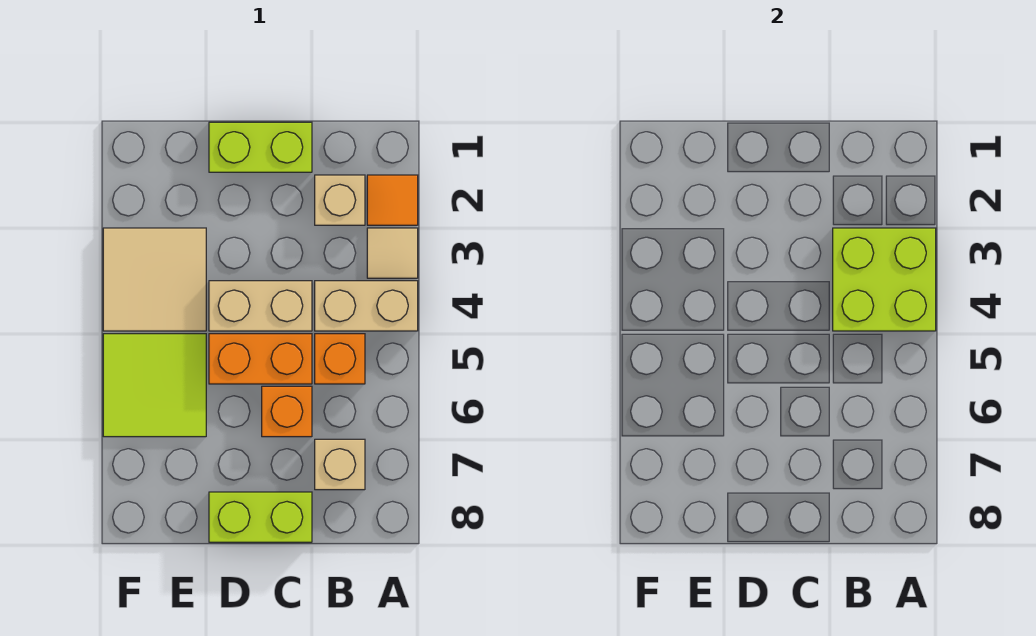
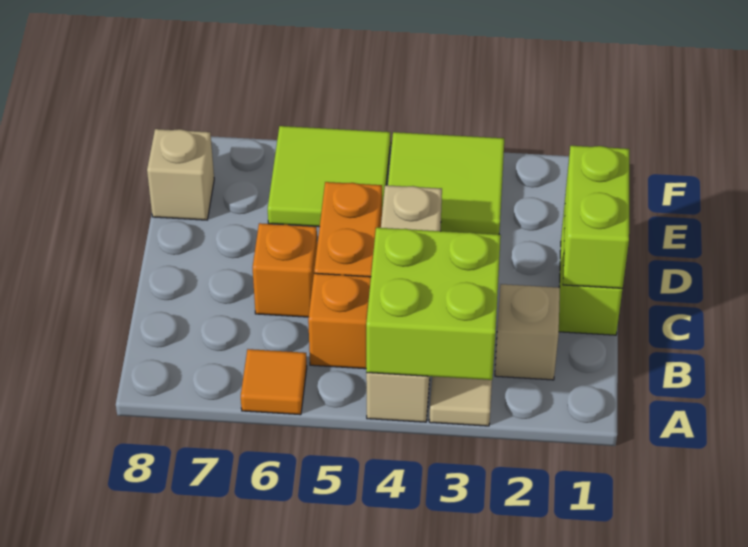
orange tile A2 level 1 -> orange tile A6 level 1
tan brick B7 level 1 -> tan brick E8 level 1
lime brick C8:D8 level 1 -> lime brick C1:D1 level 2
tan tile E3:F4 level 1 -> lime tile E3:F4 level 1

